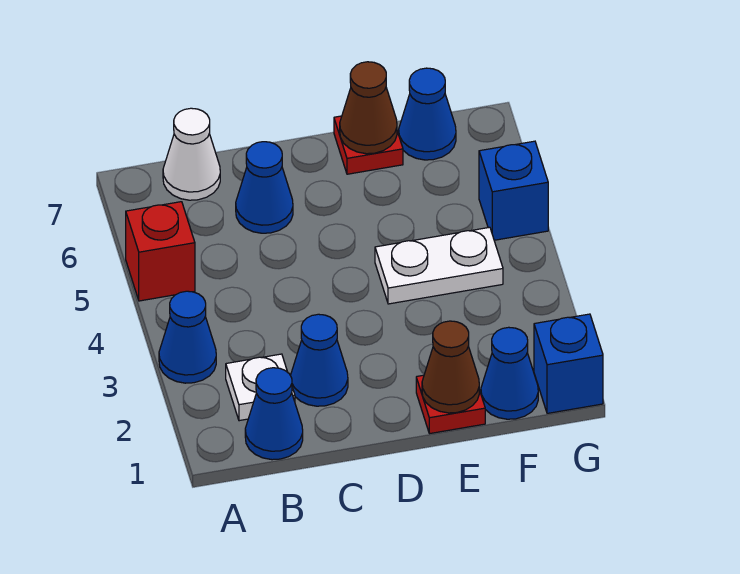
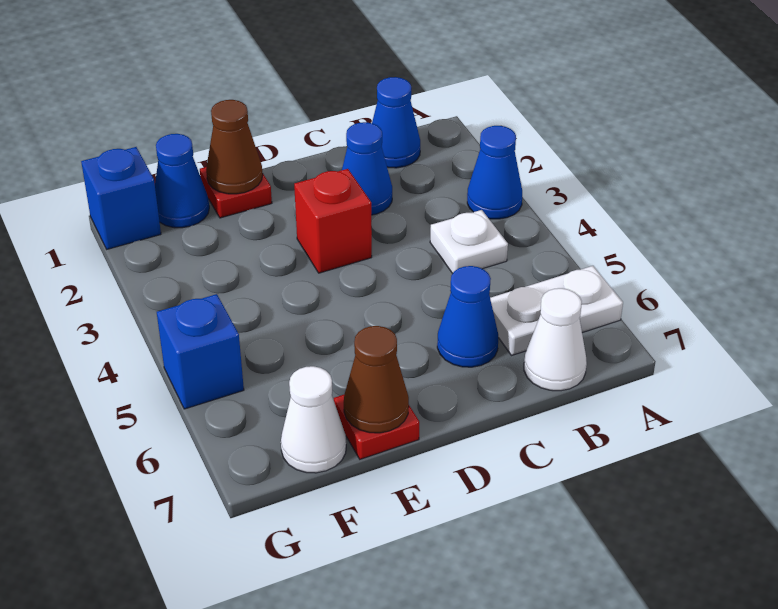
red brick A5 level 1 -> red brick D3 level 1
white plate B2 level 1 -> white plate B4 level 1
white plate E4:F4 level 1 -> white plate A6:B6 level 1
blue cone F7 level 1 -> white cone F7 level 1

